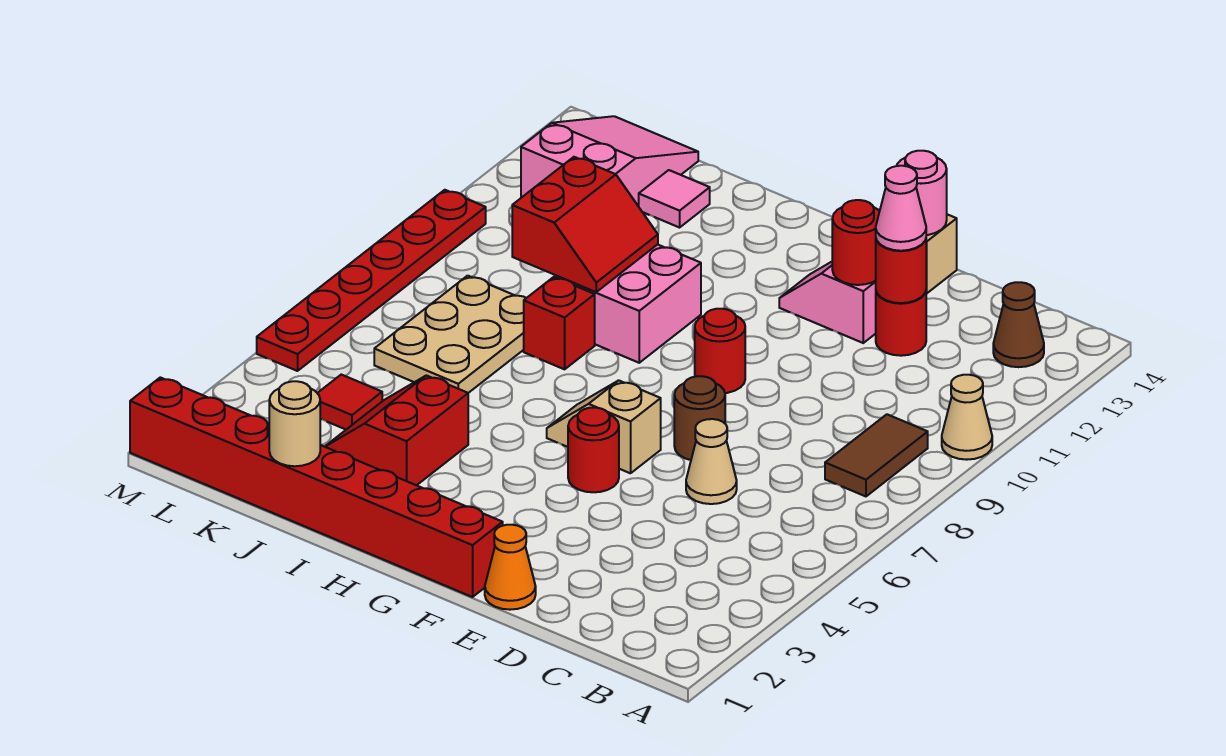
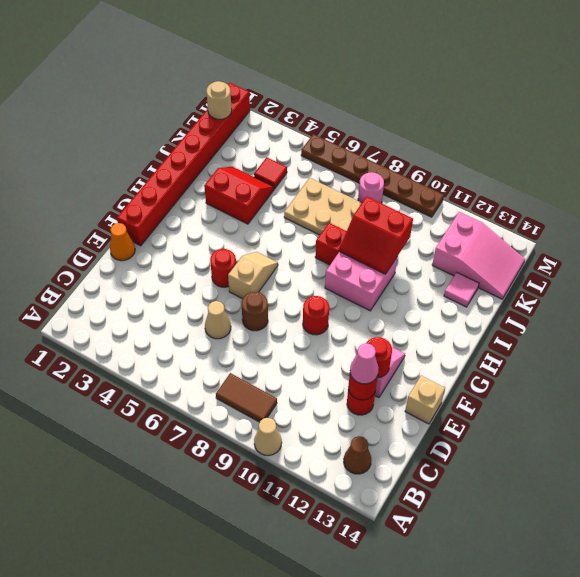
pink round brick E14 level 2 -> pink round brick L8 level 1
tan round brick J1 level 2 -> tan round brick L1 level 2
red plate M5:M10 level 1 -> brown plate M5:M10 level 1

